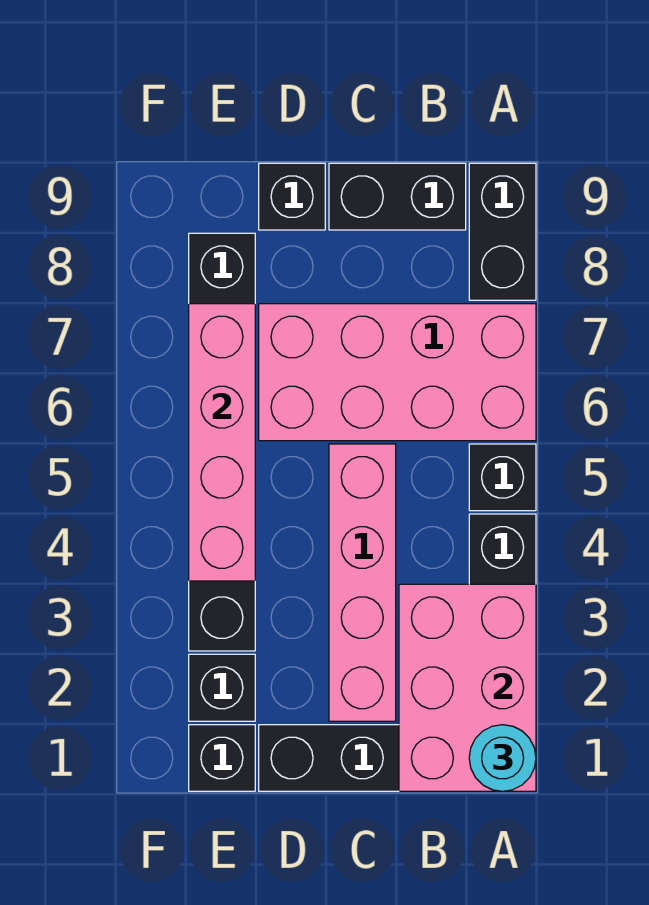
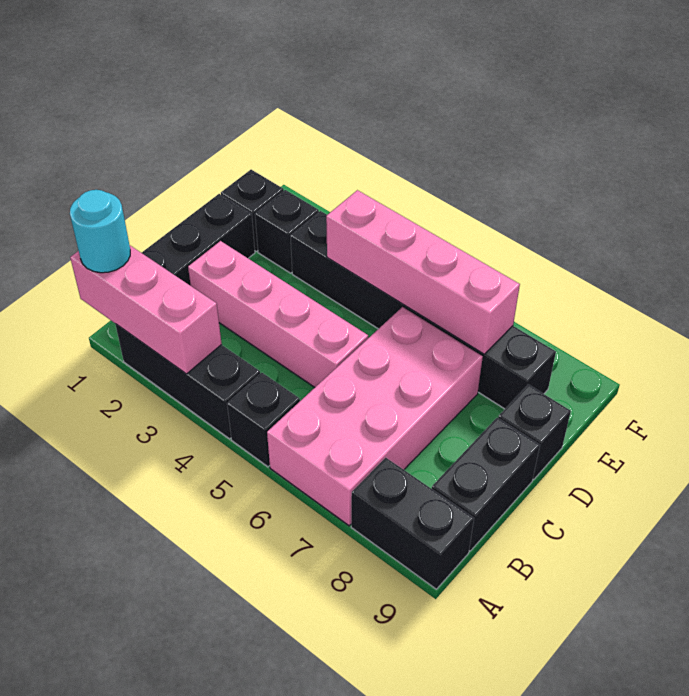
pink brick A1:B3 level 2 -> pink brick A1:A3 level 2

